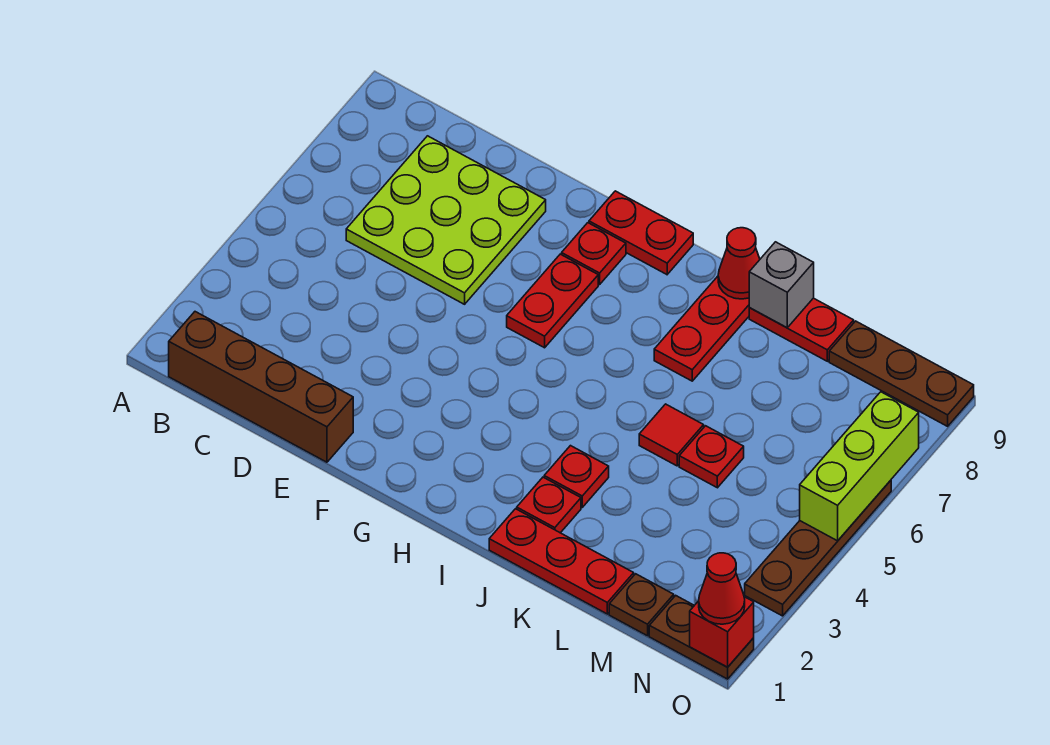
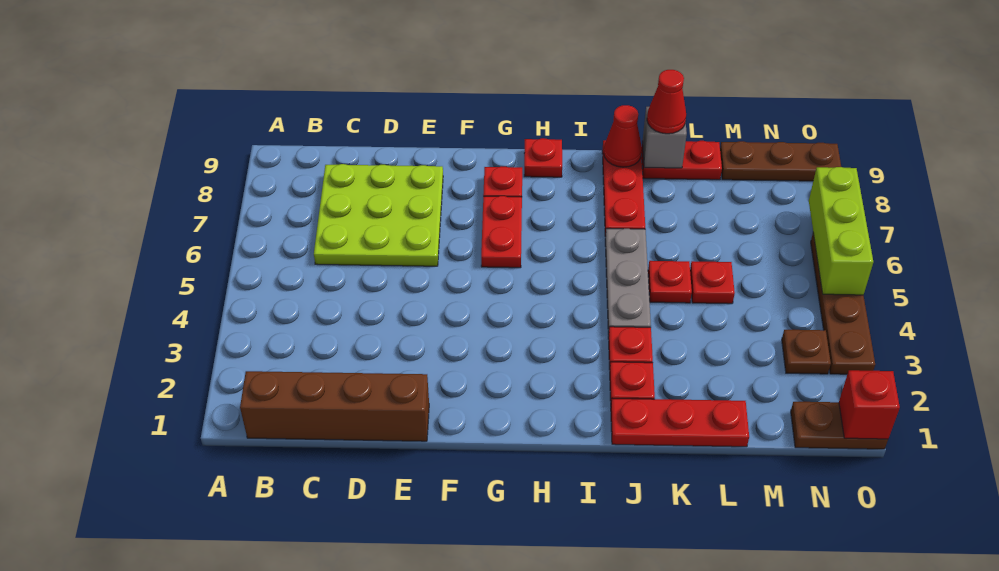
red plate G9:H9 level 1 -> red plate H9 level 1
none -> grey plate J4:J6 level 1
red tile K5 level 1 -> red plate K5 level 1
brown plate M1 level 1 -> brown plate N3 level 1
red cone O1 level 3 -> red cone K9 level 3

